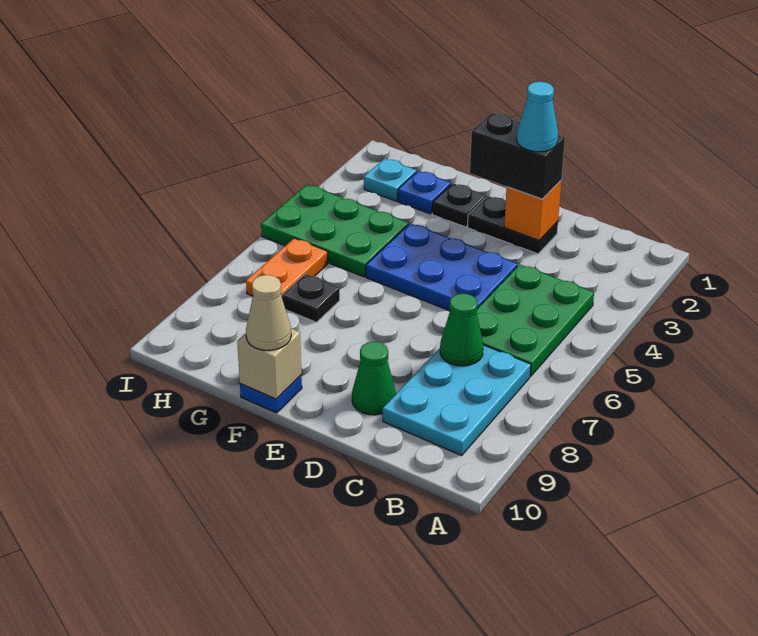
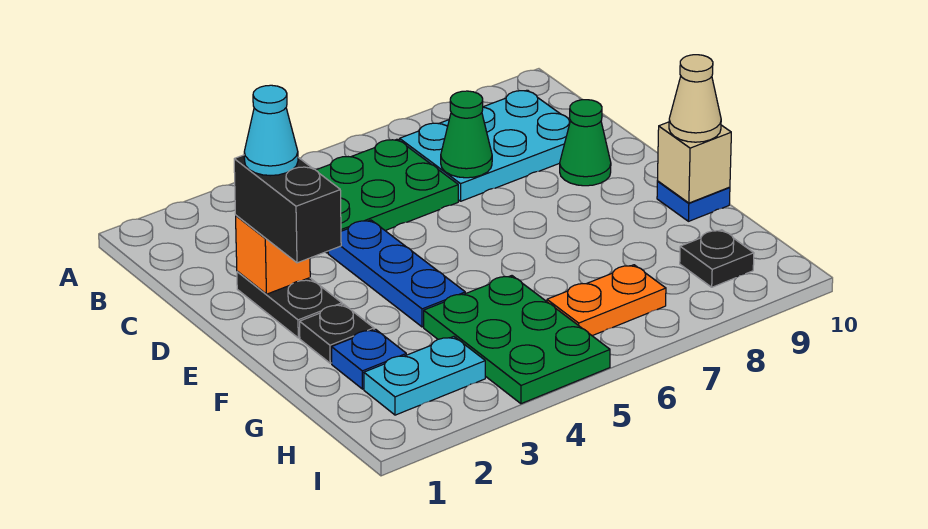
blue plate D4:F5 level 1 -> blue plate D4:F4 level 1
black plate G7 level 1 -> black plate H9 level 1
cyan plate H2 level 1 -> cyan plate H2:H3 level 1

